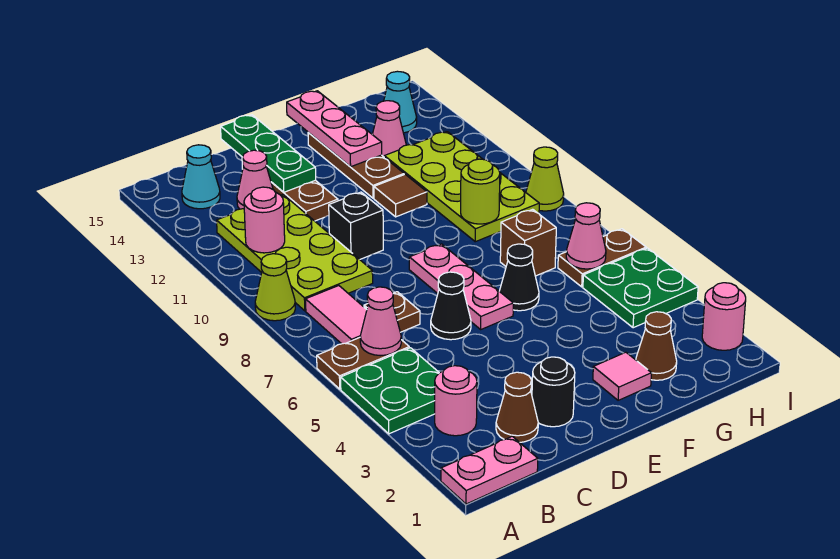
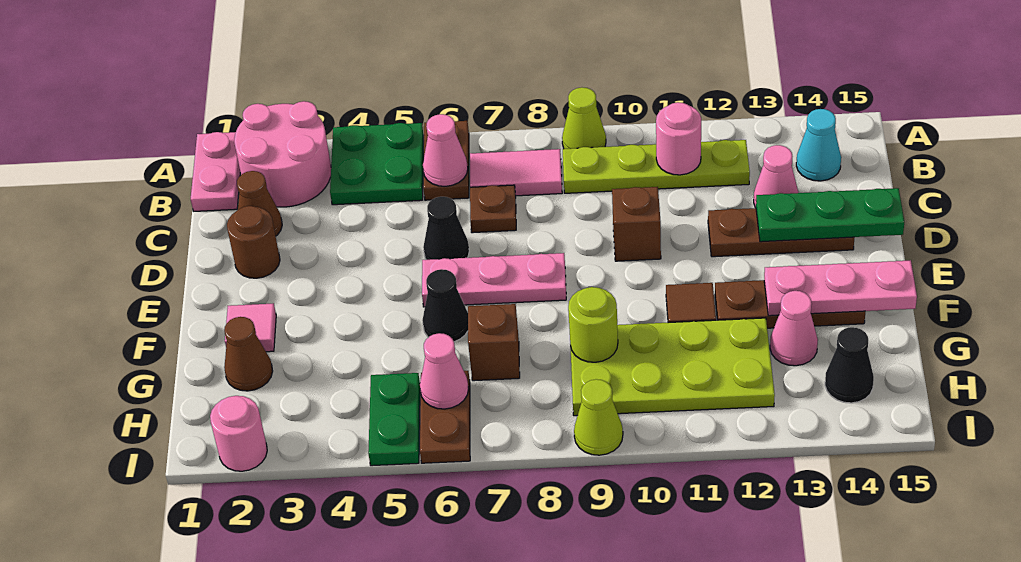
pink round brick B3 level 1 -> pink round brick A2:B3 level 1
lime plate B9:C12 level 1 -> lime plate B9:B12 level 1
black round brick D2 level 1 -> brown round brick D2 level 1
black brick D10 level 1 -> brown brick D10 level 1
green plate H4:I5 level 1 -> green plate H5:I5 level 1
cyan cone H14 level 1 -> black cone H14 level 1

